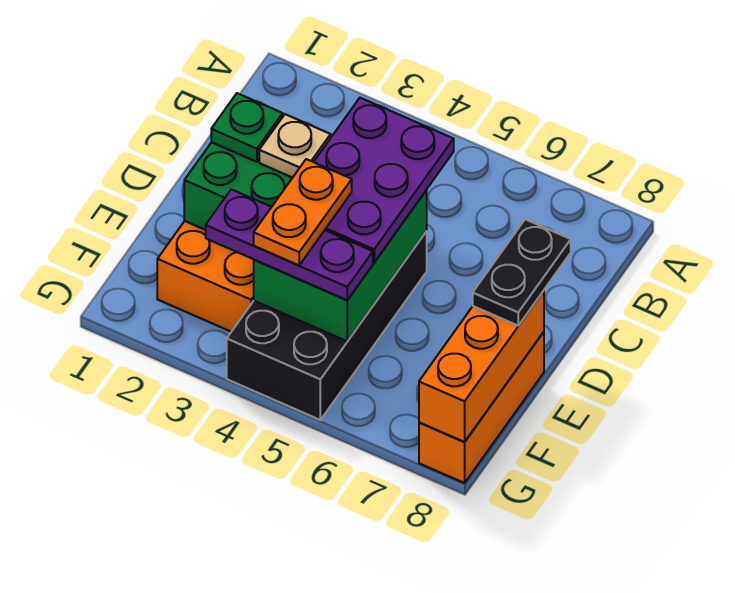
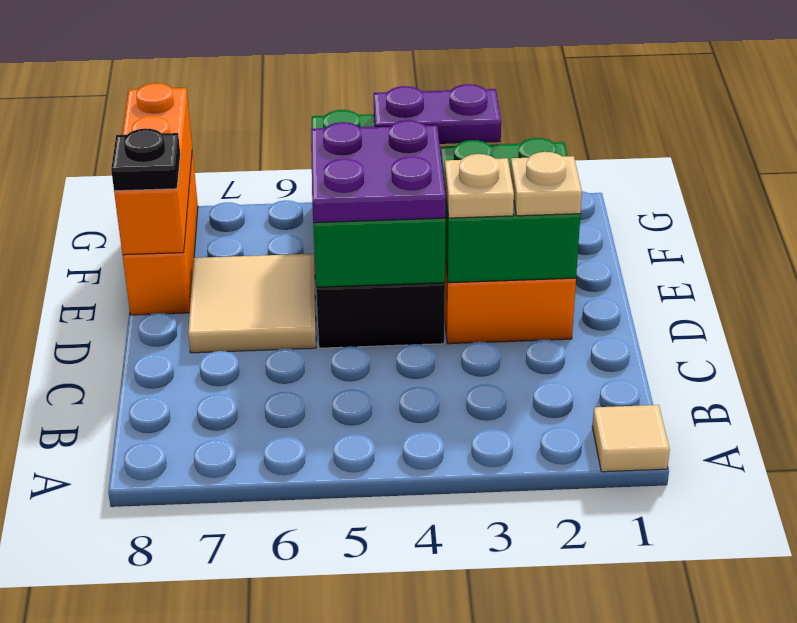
none -> tan tile A1 level 1
purple plate C4:E5 level 3 -> purple plate D4:E5 level 3
green plate D2 level 3 -> tan plate D2 level 3
none -> tan tile D6:E7 level 1
black plate D8:E8 level 3 -> black plate E8 level 3
orange plate E4:F4 level 4 -> none
purple plate F3:F5 level 3 -> purple plate F3:F4 level 3

